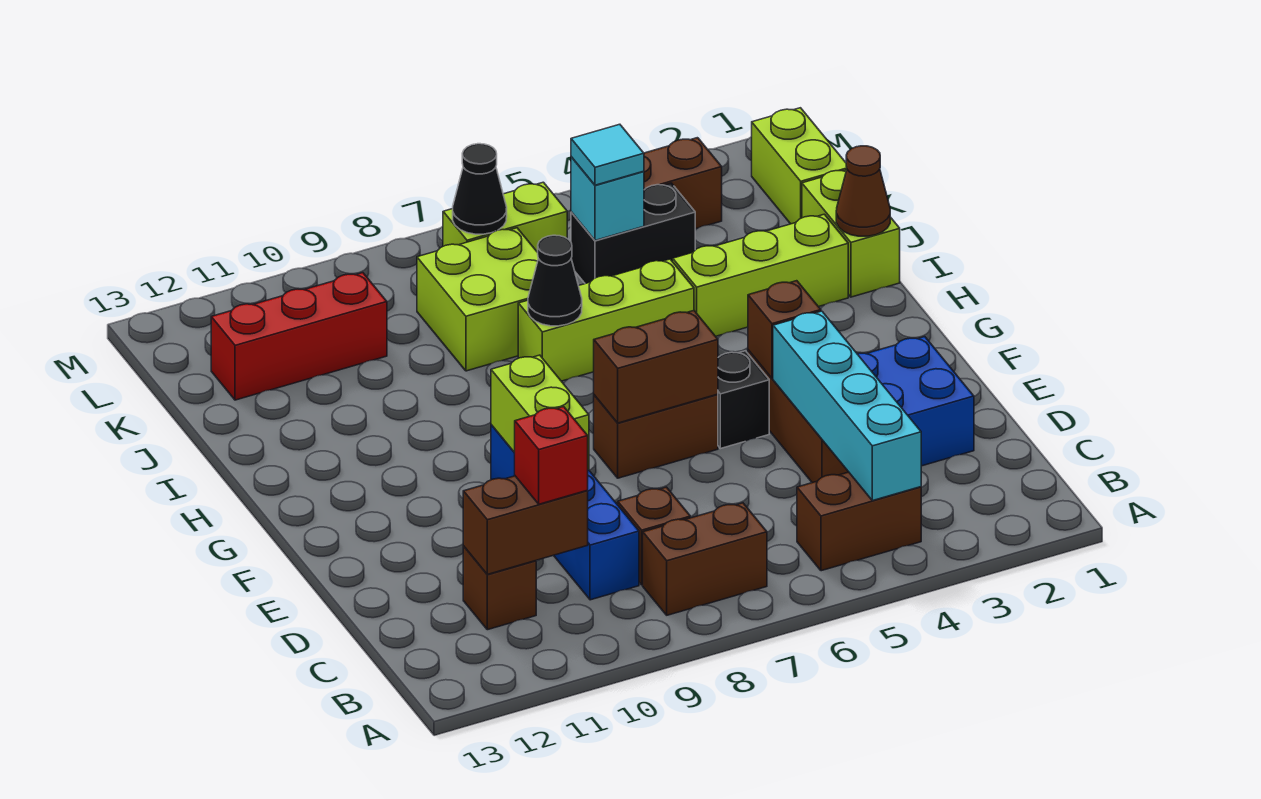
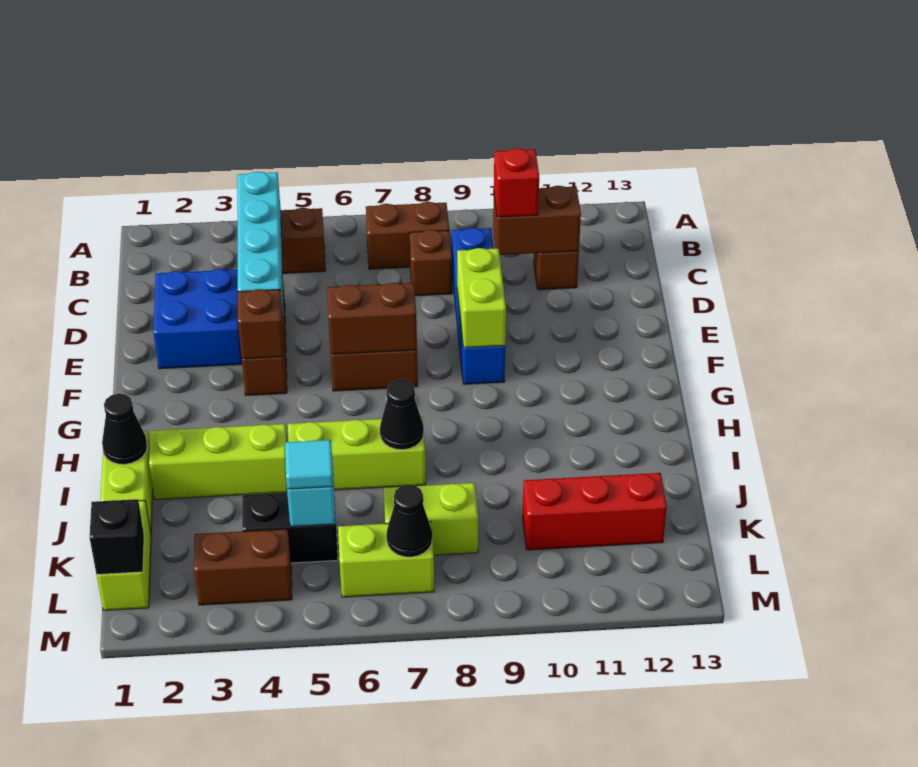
black brick F5 level 1 -> black brick L1 level 2
brown cone I1 level 2 -> black cone I1 level 2
lime brick J7:K8 level 1 -> lime brick K7:K8 level 1

